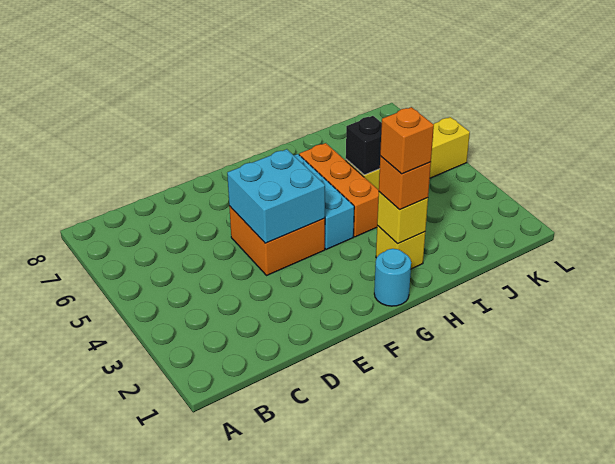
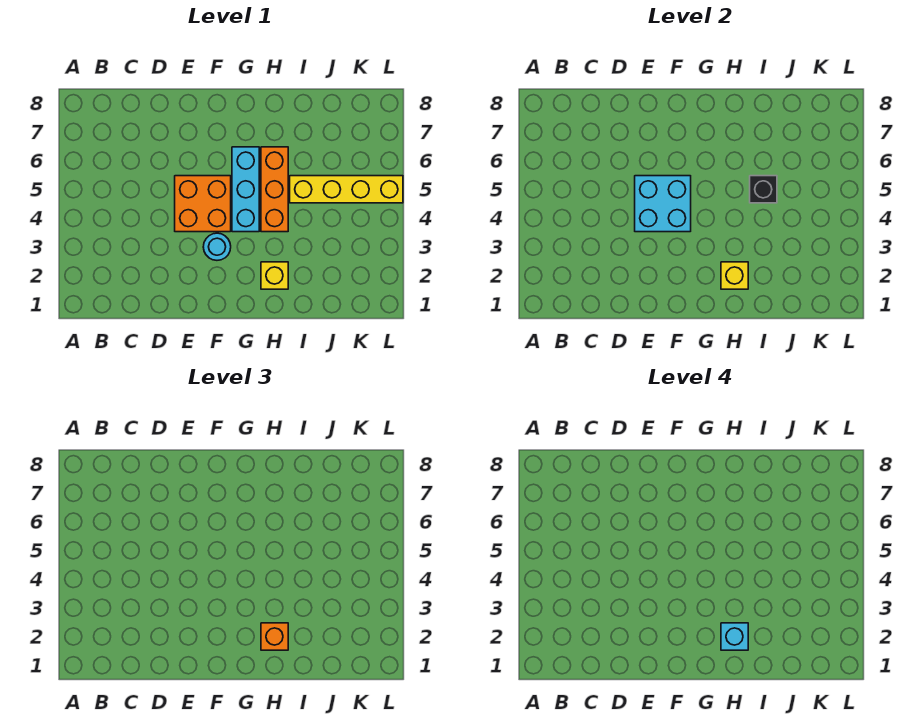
cyan round brick G1 level 1 -> cyan round brick F3 level 1
orange brick H2 level 4 -> cyan brick H2 level 4

